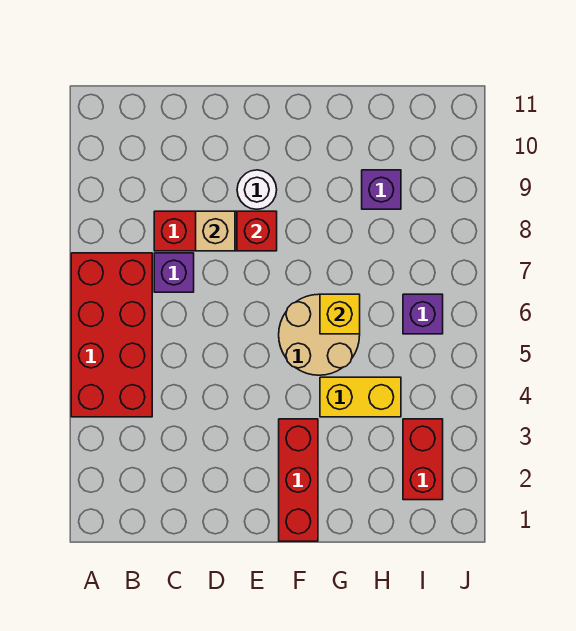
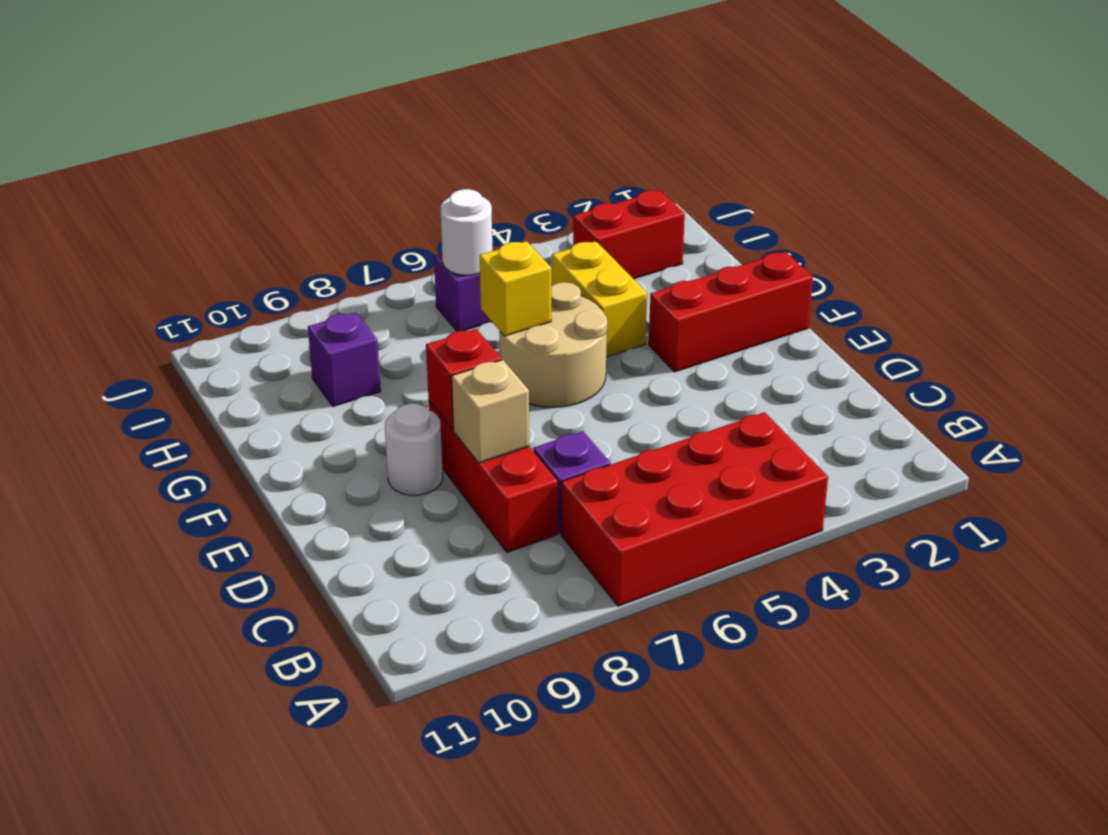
none -> white round brick I6 level 2

